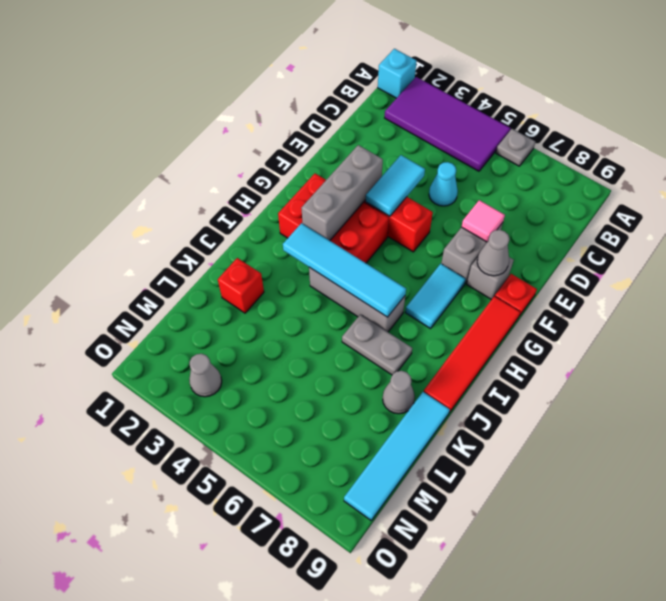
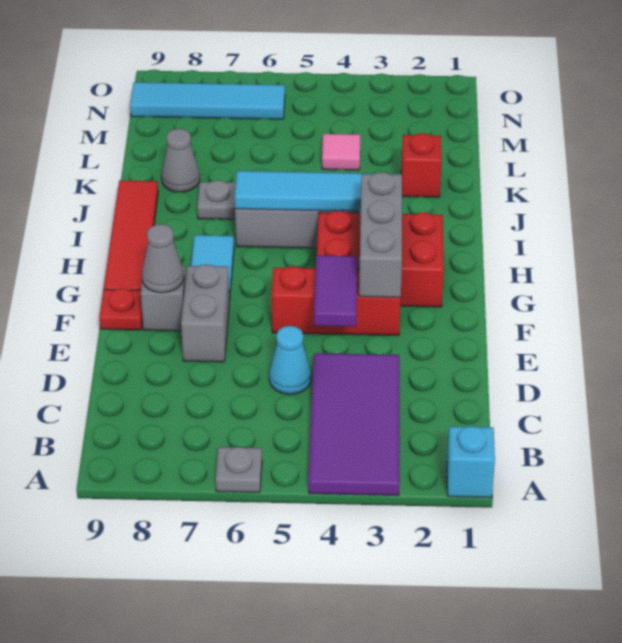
purple tile A2:B5 level 1 -> purple tile A3:D4 level 1
cyan tile E4:F4 level 2 -> purple tile E4:F4 level 2
pink tile E7 level 2 -> pink tile L4 level 1
cyan tile K9:N9 level 1 -> cyan tile N6:N9 level 1
grey cone N3 level 1 -> none

